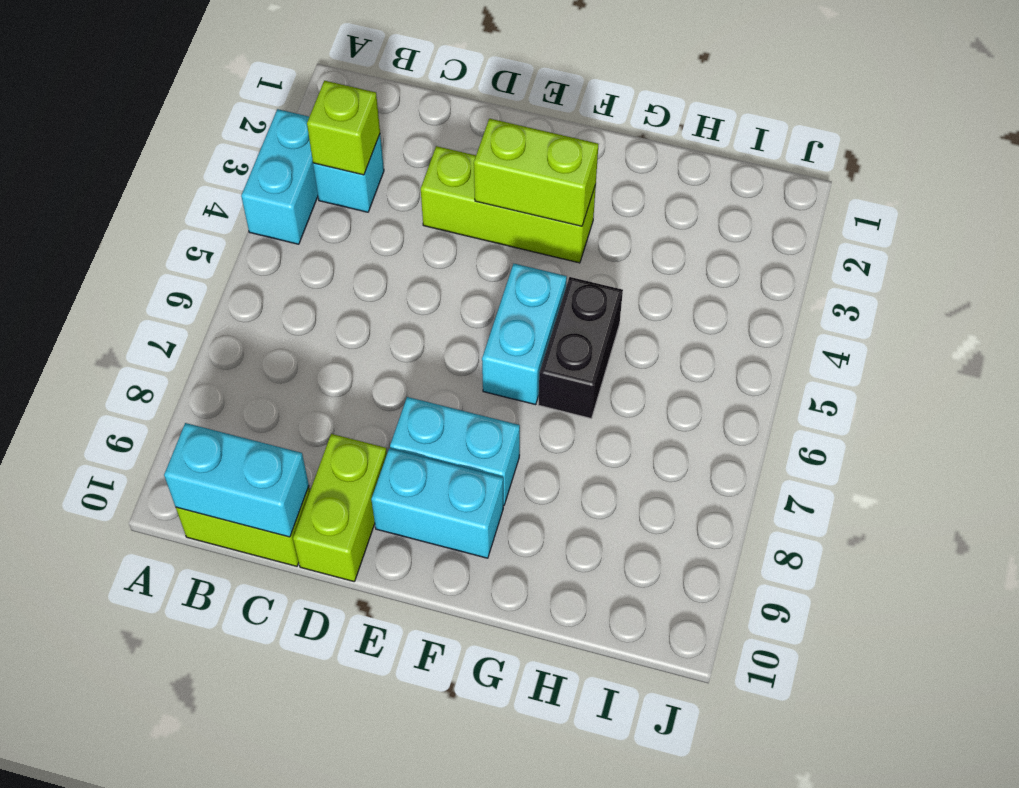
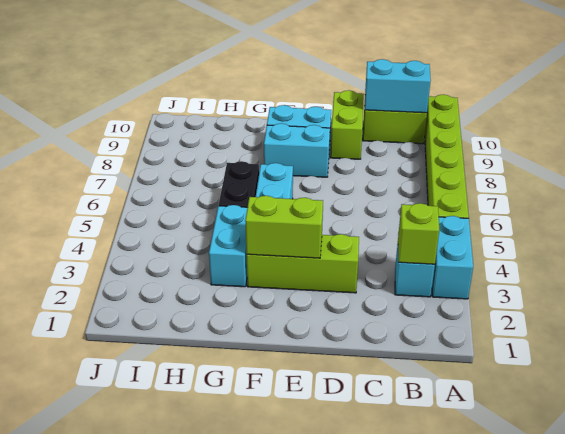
none -> lime brick A5:A10 level 1
none -> cyan brick G3:G4 level 1

